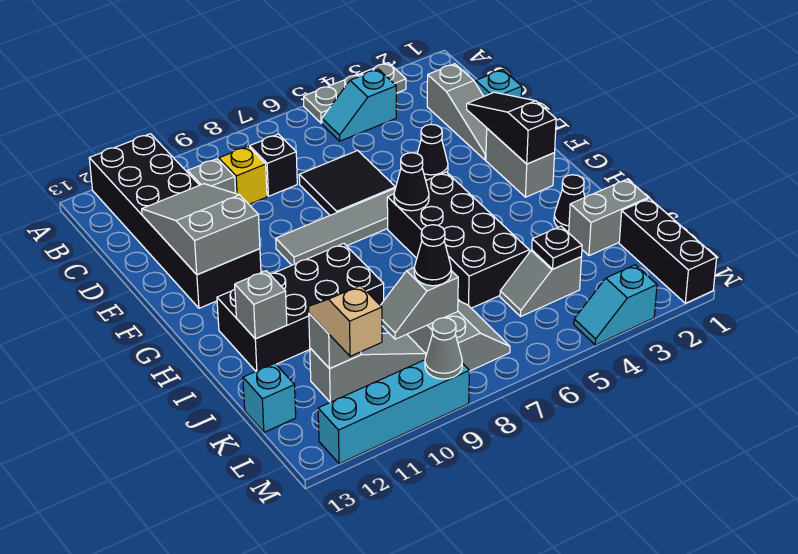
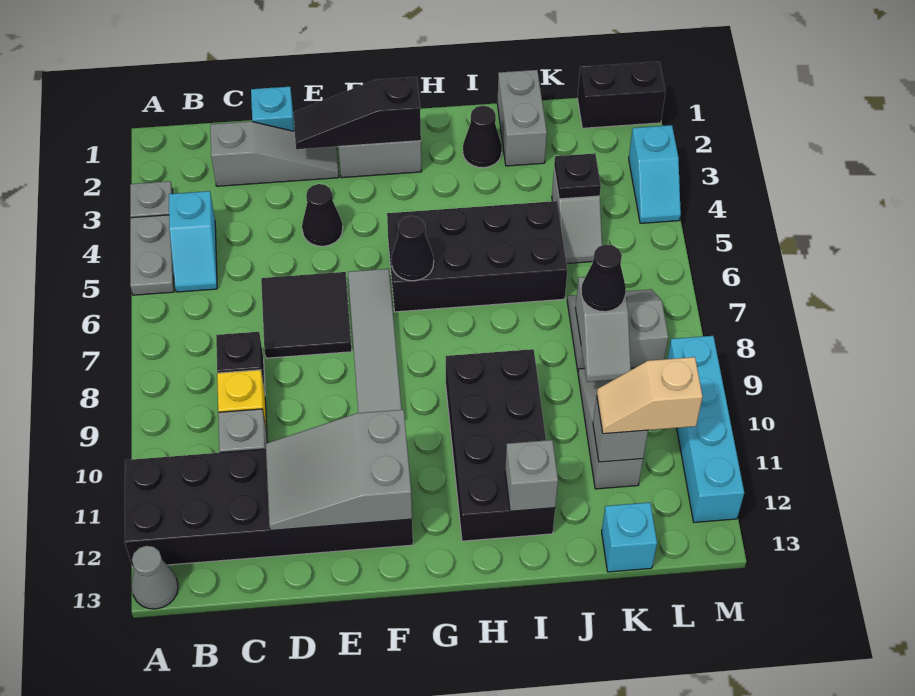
black brick K1:M1 level 1 -> black brick L1:M1 level 1
grey cone M9 level 2 -> grey cone A13 level 1

